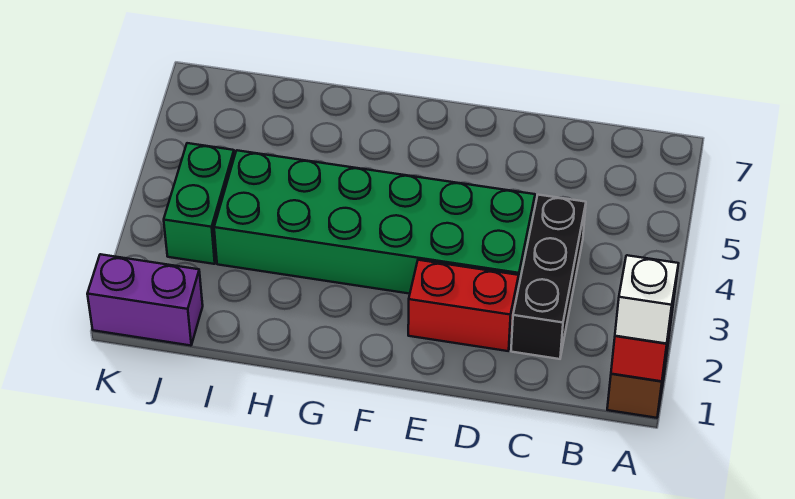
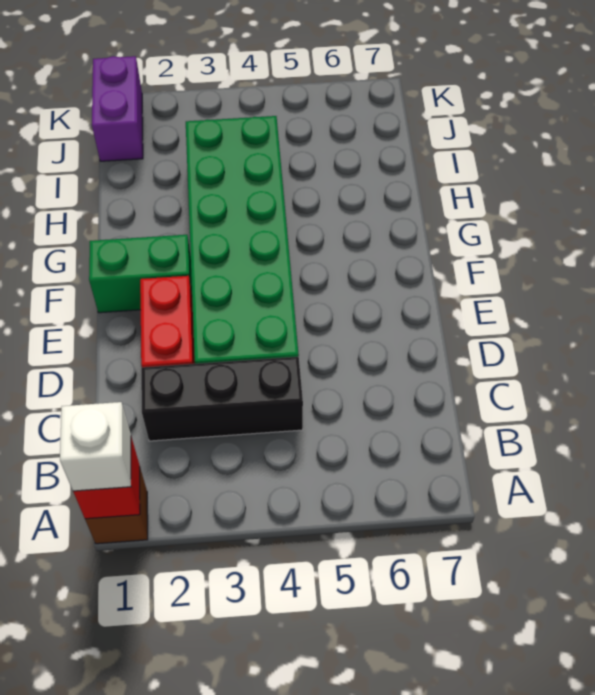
green brick J3:J4 level 1 -> green brick F1:F2 level 1

